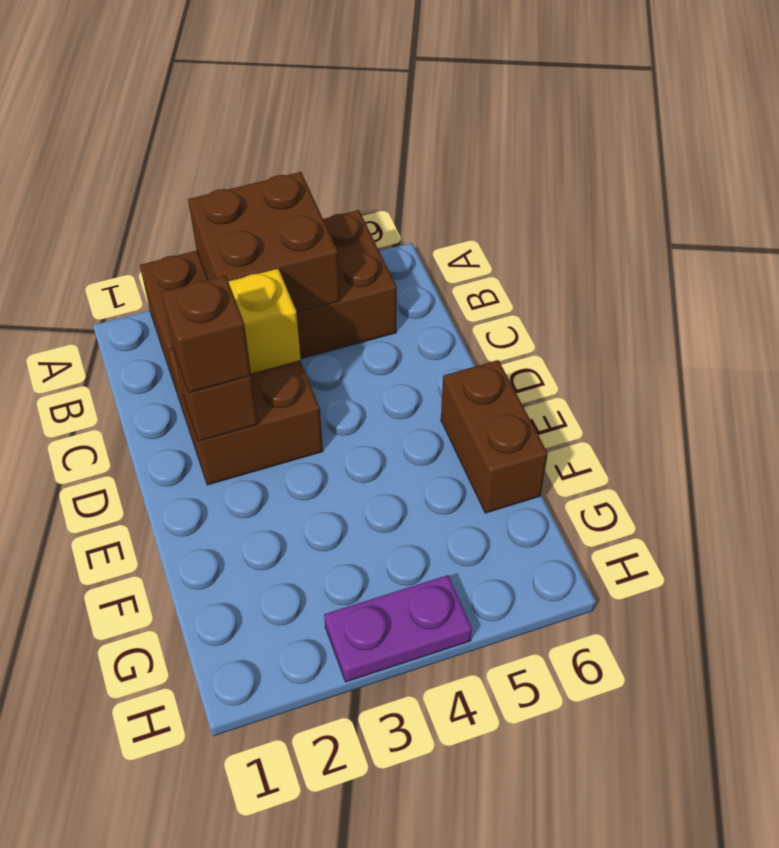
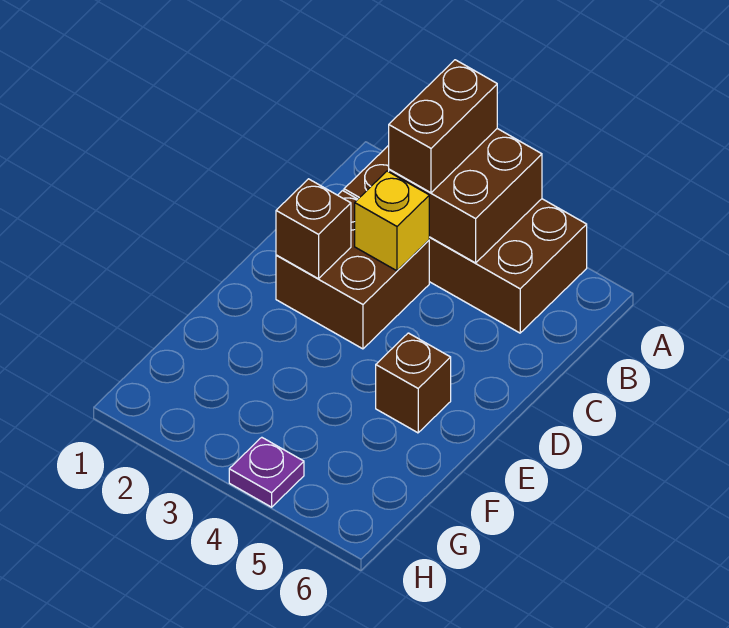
brown brick D2 level 3 -> brown brick E5 level 1
brown brick E6:F6 level 1 -> brown brick A3:B3 level 3
purple plate H3:H4 level 1 -> purple plate H4 level 1

